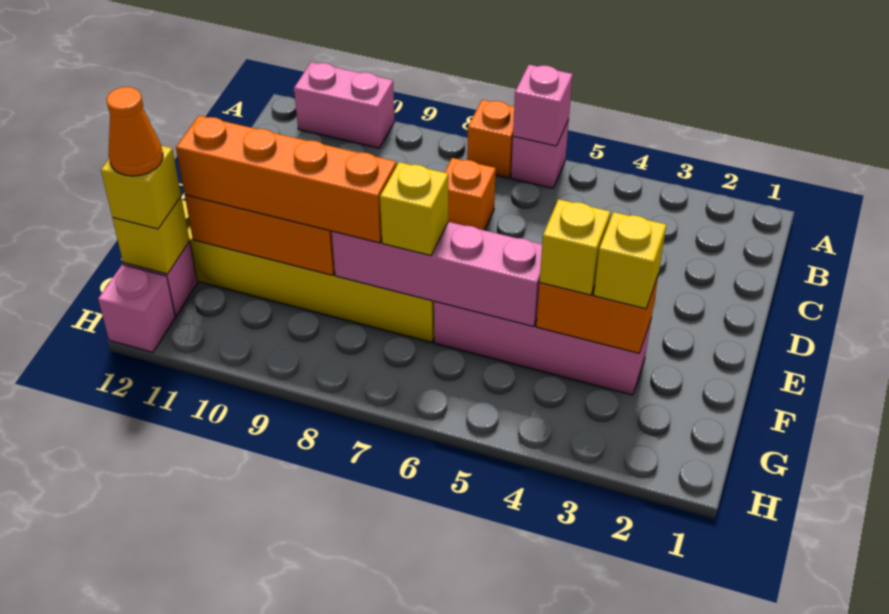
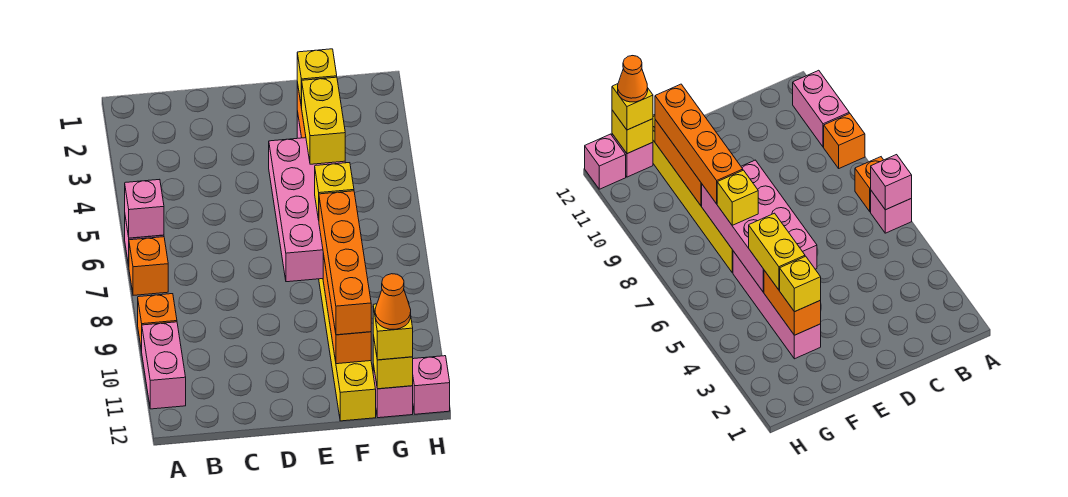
orange brick C7 level 1 -> orange brick A9 level 1
yellow brick F4 level 3 -> yellow brick F4:F5 level 3
pink brick F5:F8 level 2 -> pink brick E5:F8 level 2

